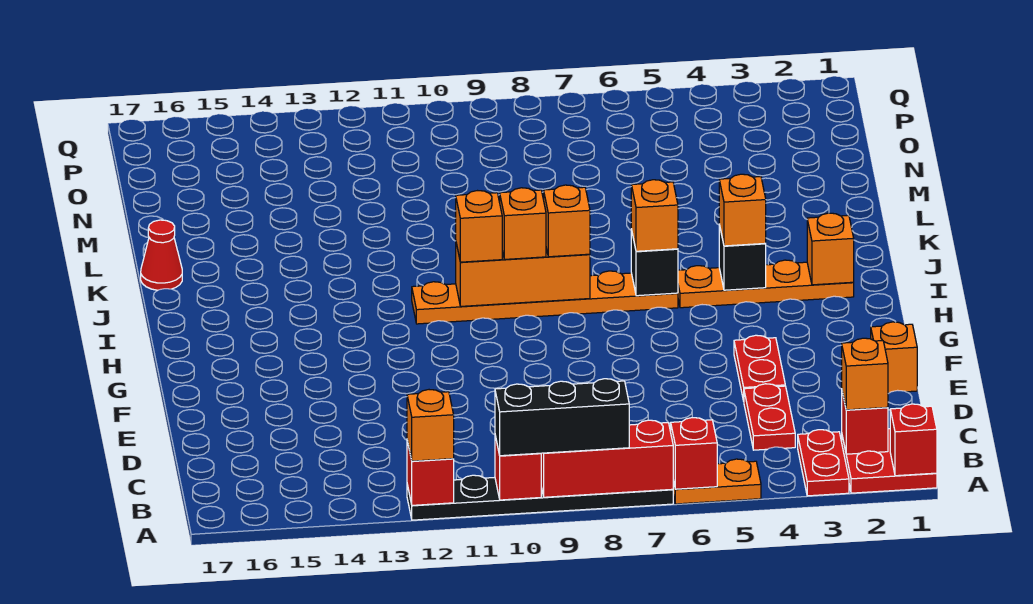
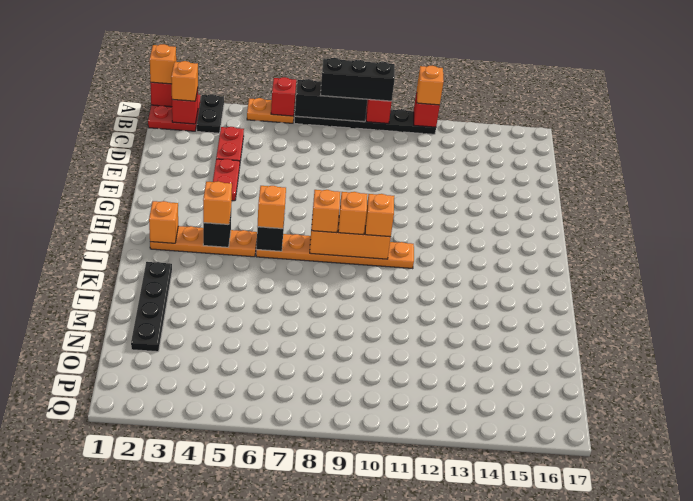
red plate A3:B3 level 1 -> black plate A3:B3 level 1
red brick A7:A9 level 2 -> black brick A7:A9 level 2
orange brick E1 level 1 -> orange brick A1 level 3
none -> black plate K2:N2 level 1
red cone K17 level 1 -> none

